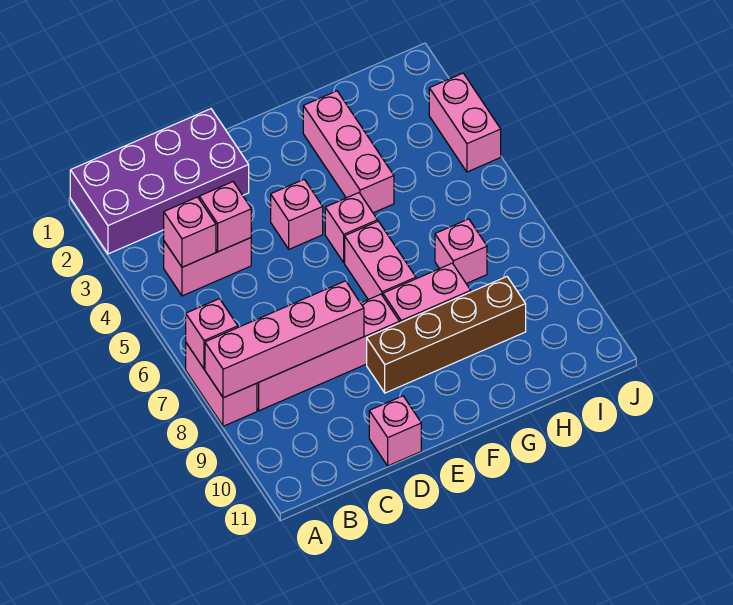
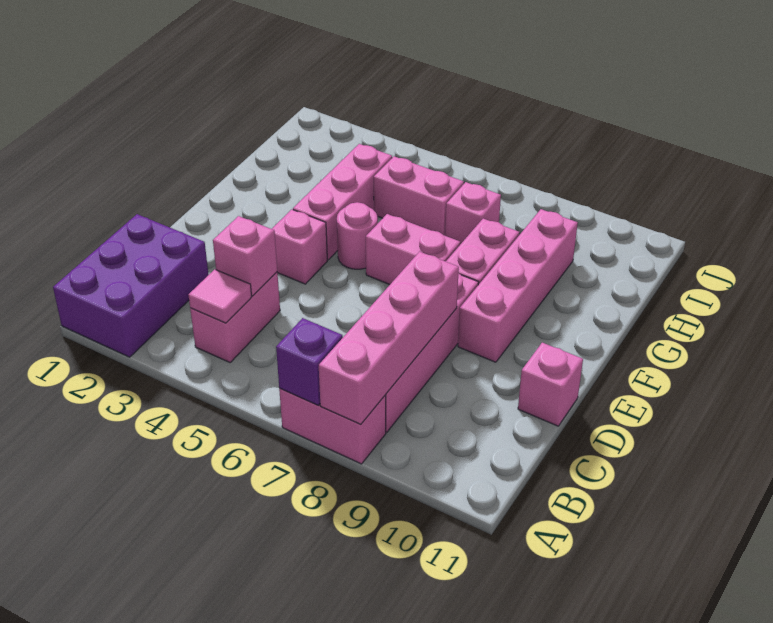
purple brick A1:D2 level 1 -> purple brick A1:C2 level 1
pink brick A7 level 2 -> purple brick A7 level 2
pink brick B4 level 2 -> pink tile B4 level 2
brown brick E9:H9 level 1 -> pink brick E9:H9 level 1
pink brick F5 level 1 -> pink round brick F5 level 1
pink brick G2:G4 level 1 -> pink brick F4:H4 level 1
pink brick J3:J4 level 1 -> pink brick H5:H6 level 1

